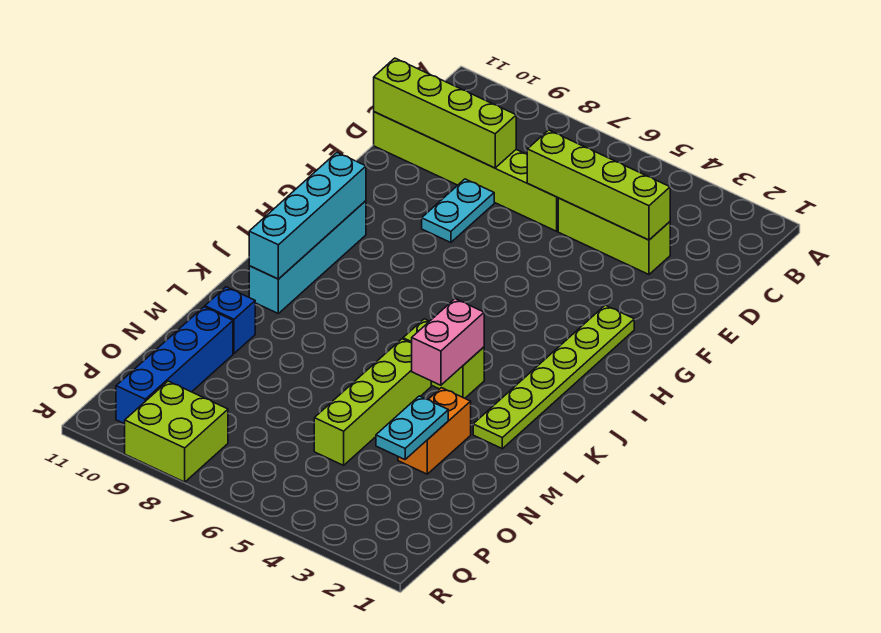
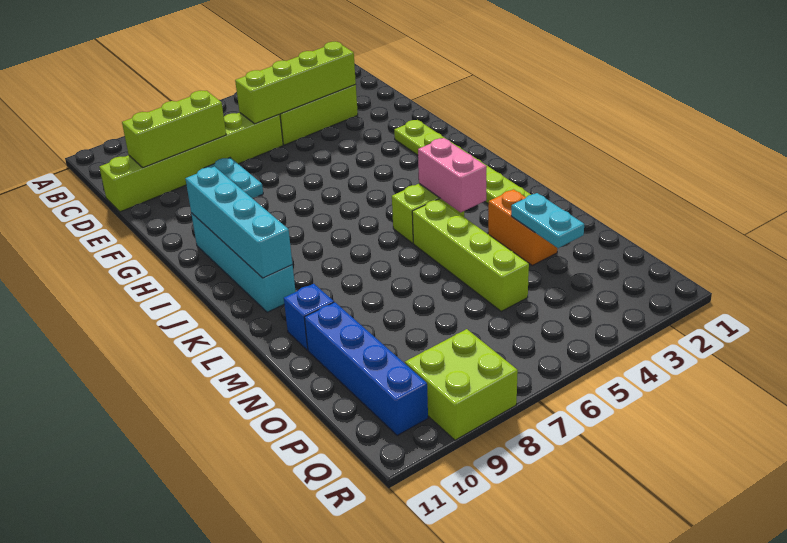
lime brick D8:D11 level 2 -> lime brick D8:D10 level 2

